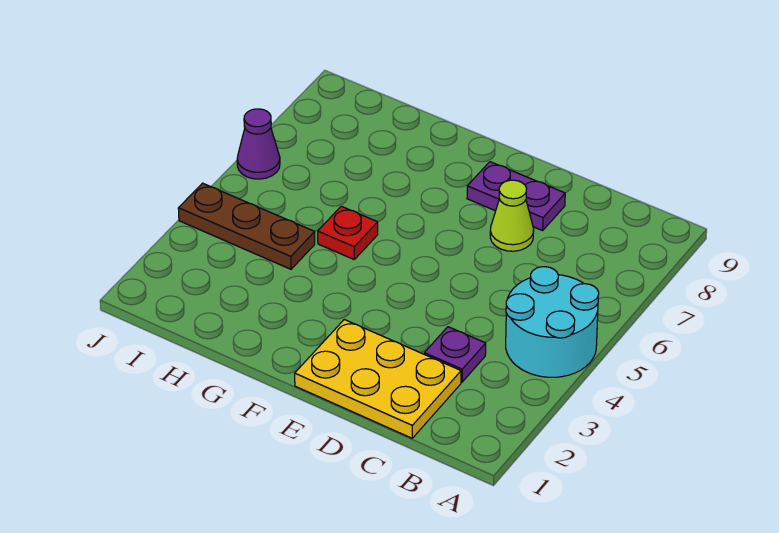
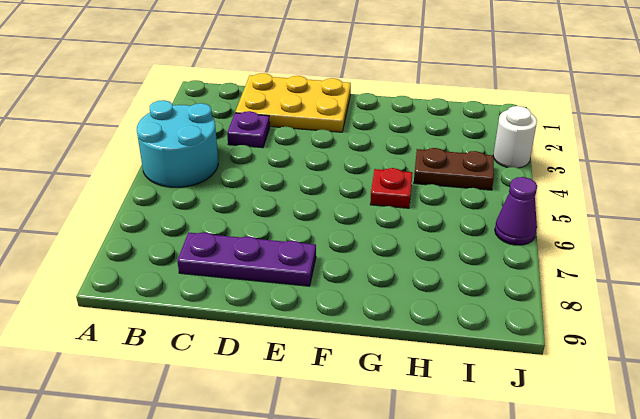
lime cone D7 level 1 -> none
purple plate D8:E8 level 1 -> purple plate C8:E8 level 1
brown plate H4:J4 level 1 -> brown plate H4:I4 level 1
none -> white round brick J3 level 1

